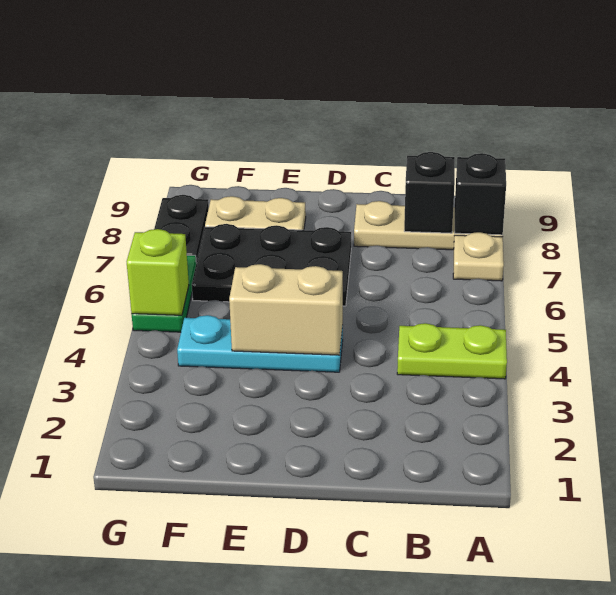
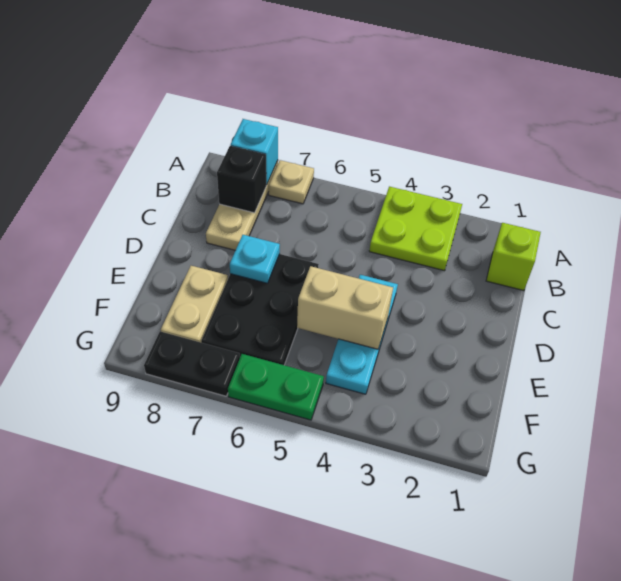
lime plate A4:B4 level 1 -> lime plate A3:B4 level 1
black brick A8 level 2 -> cyan brick A8 level 2
tan brick D4:E4 level 2 -> tan brick E4:E5 level 2
none -> cyan plate D7 level 2
lime brick G5 level 2 -> lime brick B1 level 1

